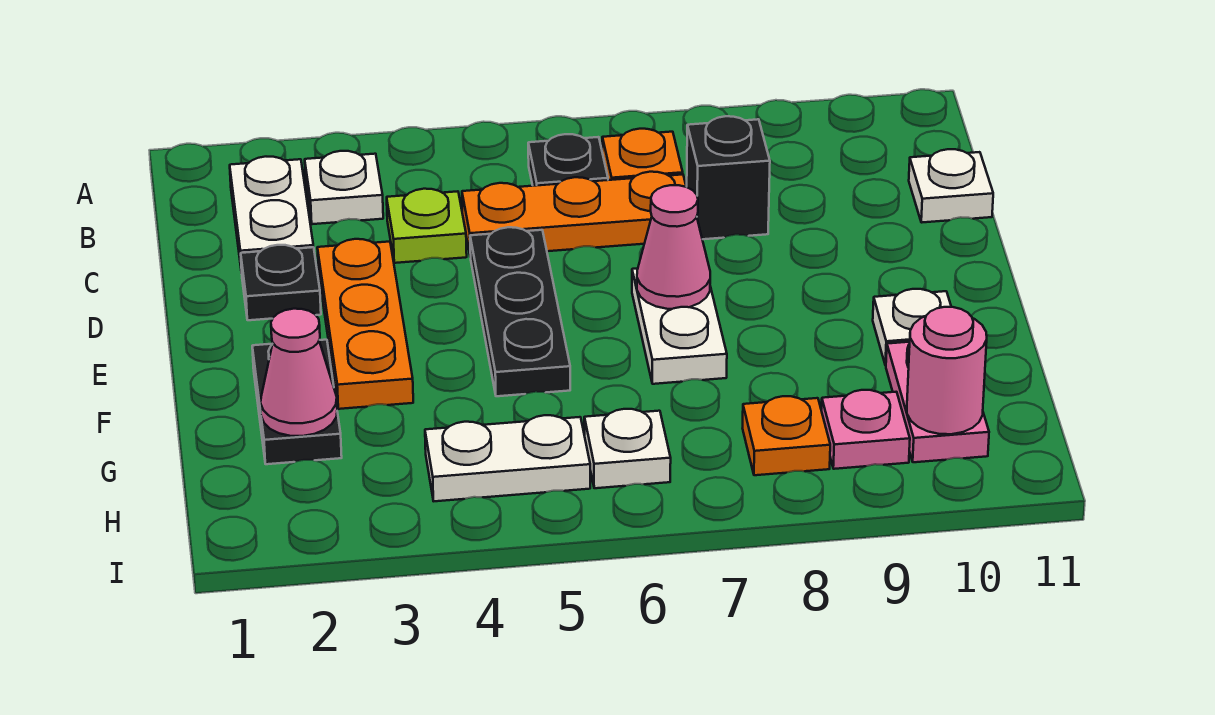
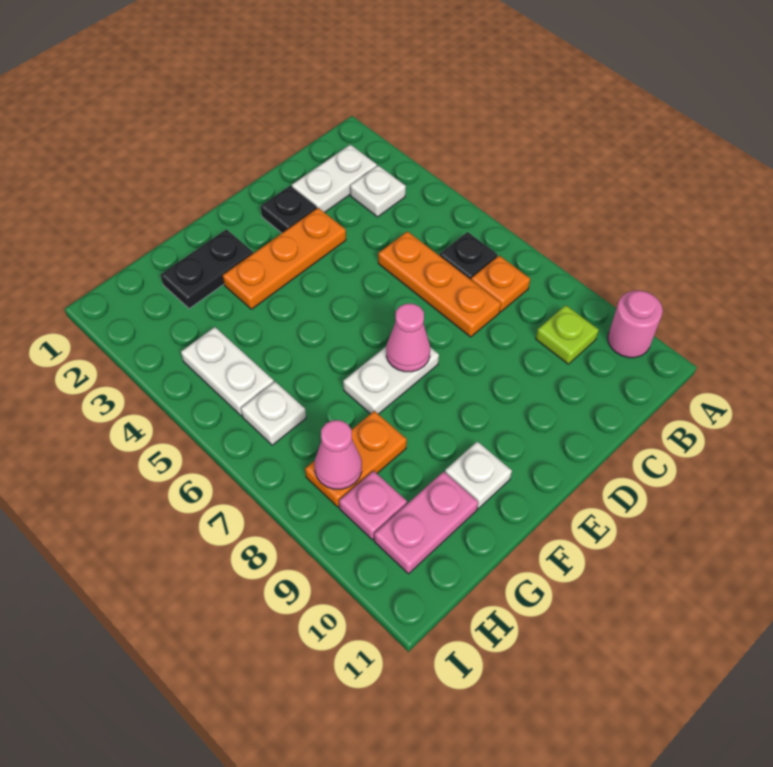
lime plate C4 level 1 -> lime plate B9 level 1
black brick C8 level 1 -> none
white plate C11 level 1 -> none
black plate D5:F5 level 1 -> none
pink cone G2 level 2 -> pink cone H8 level 2
orange plate H8 level 1 -> orange plate G8:H8 level 1
pink round brick H10 level 2 -> pink round brick A10 level 1

